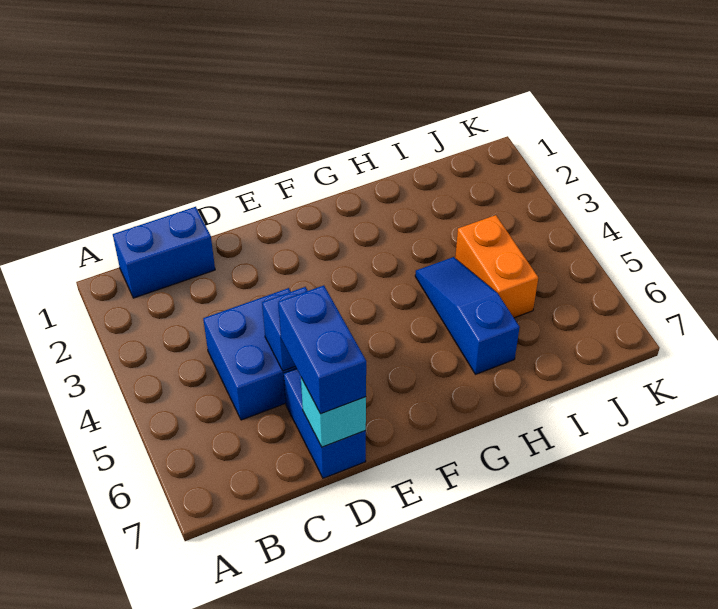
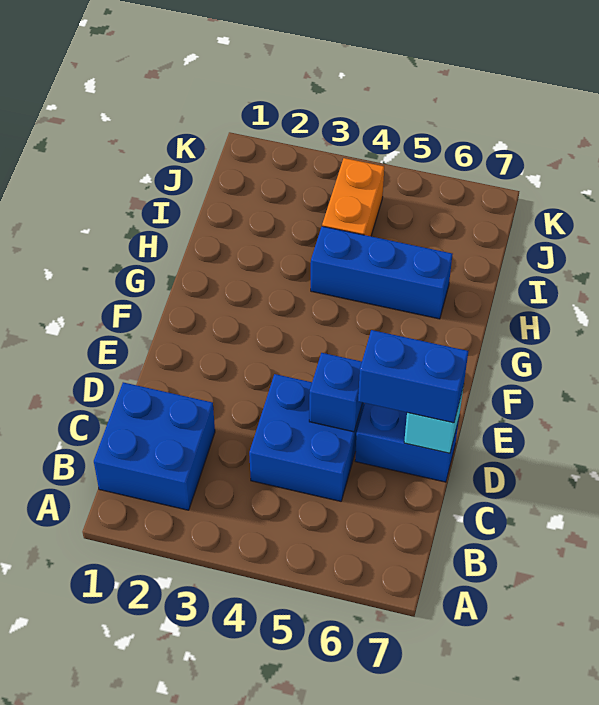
blue brick B1:C1 level 1 -> blue brick B1:C2 level 1
blue slope H4:H6 level 1 top 6 -> blue brick H4:H6 level 1
orange brick I4:I5 level 1 -> orange brick I4:J4 level 1

